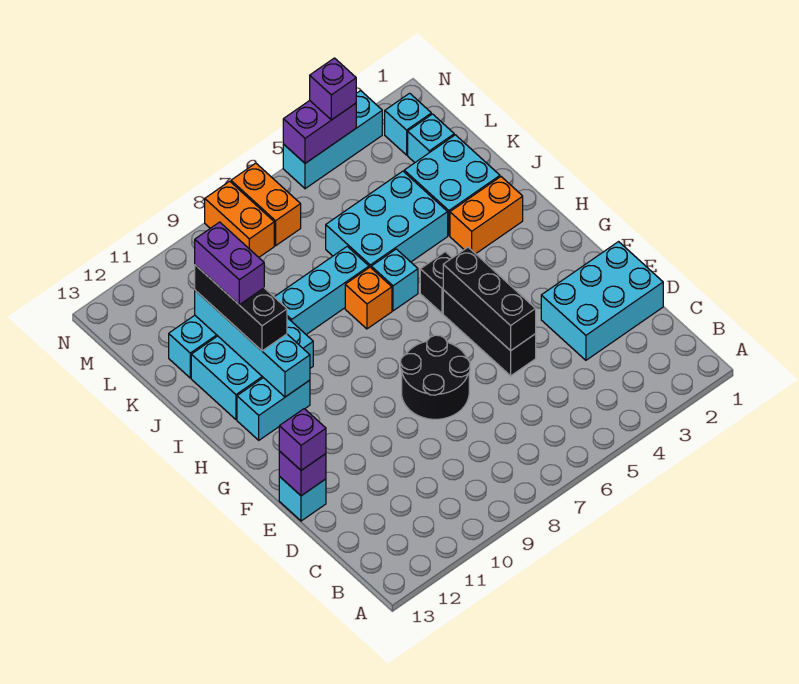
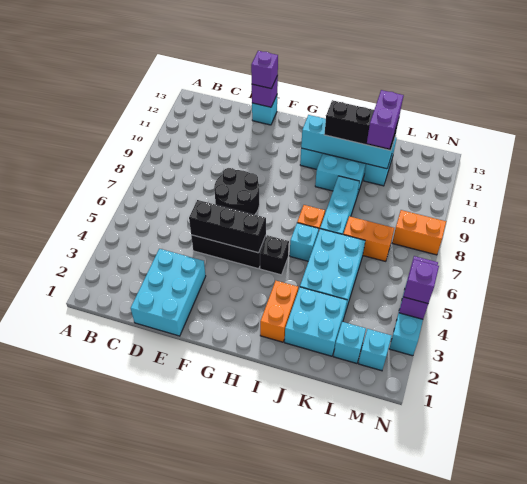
purple brick J11:K11 level 4 -> purple brick K10:K11 level 4
orange brick M7:N7 level 1 -> orange brick K7:L7 level 1

